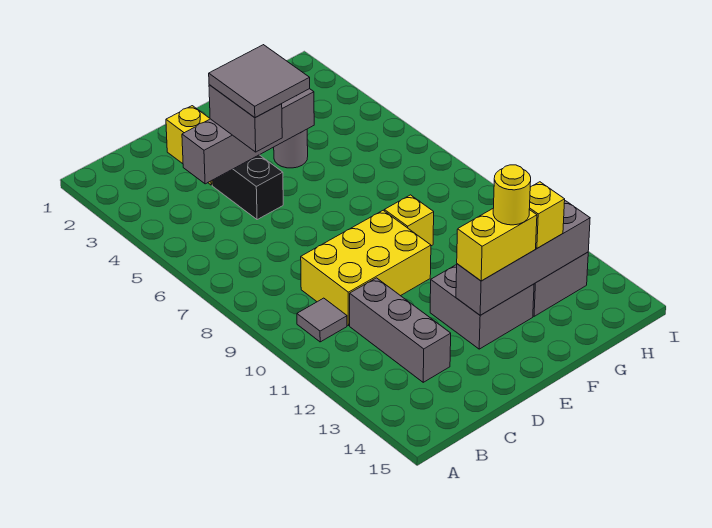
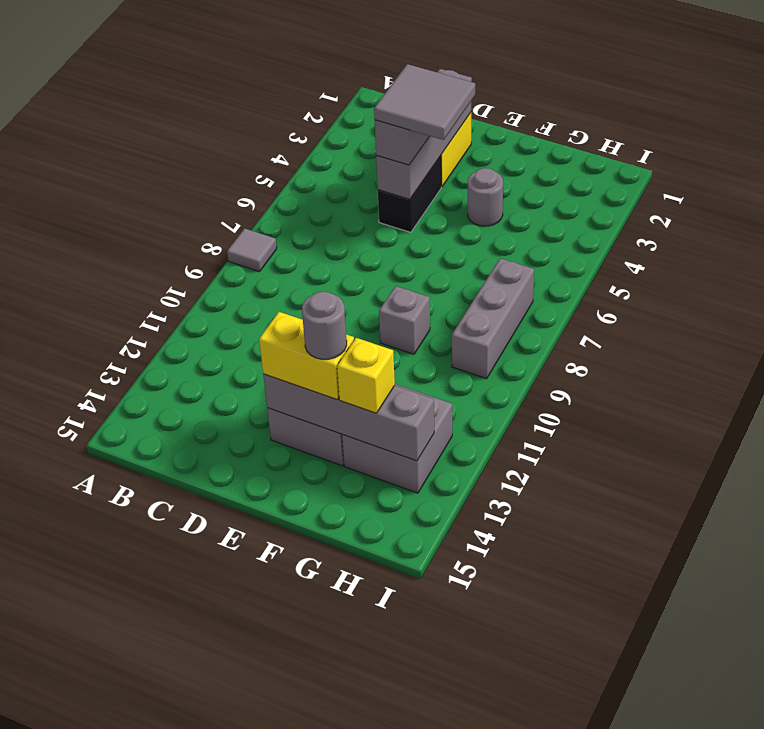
grey tile B10 level 1 -> grey tile A8 level 1
grey brick C4:F4 level 2 -> grey brick D2:D5 level 2
yellow brick C9:E10 level 1 -> none
grey brick C11:C13 level 1 -> grey brick H7:H9 level 1
yellow brick F9 level 1 -> grey brick F9 level 1
yellow round brick F13 level 4 -> grey round brick F13 level 4

